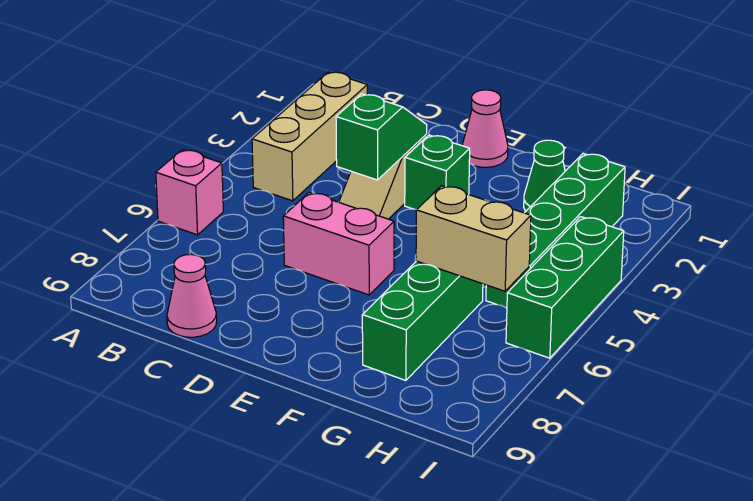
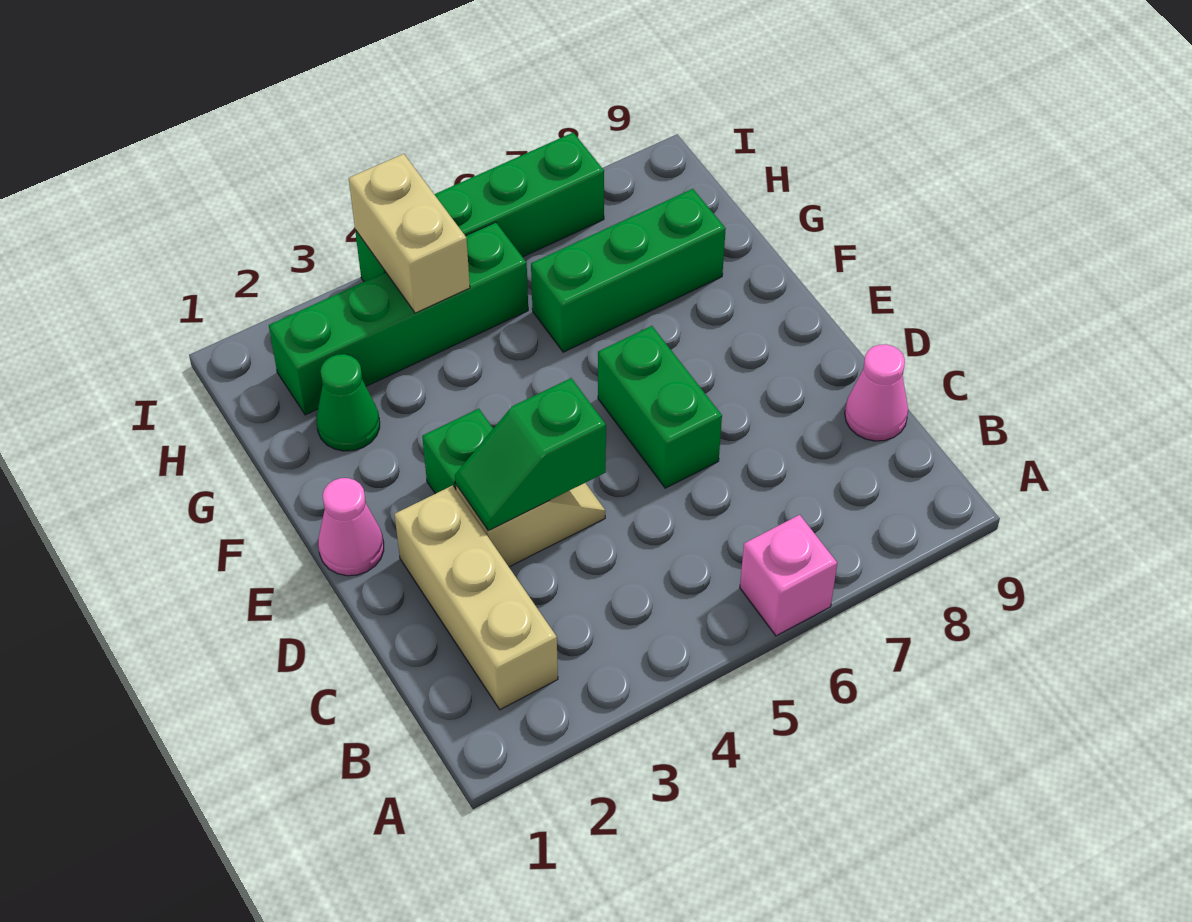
tan brick B2:B4 level 1 -> tan brick B2:D2 level 1
pink brick D6:E6 level 1 -> green brick D6:E6 level 1
tan brick G6:H6 level 2 -> tan brick H4:I4 level 2
green brick I4:I6 level 1 -> green brick I4:I7 level 1

